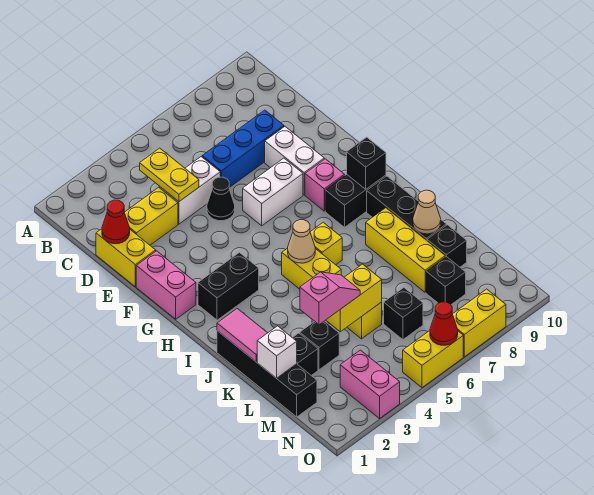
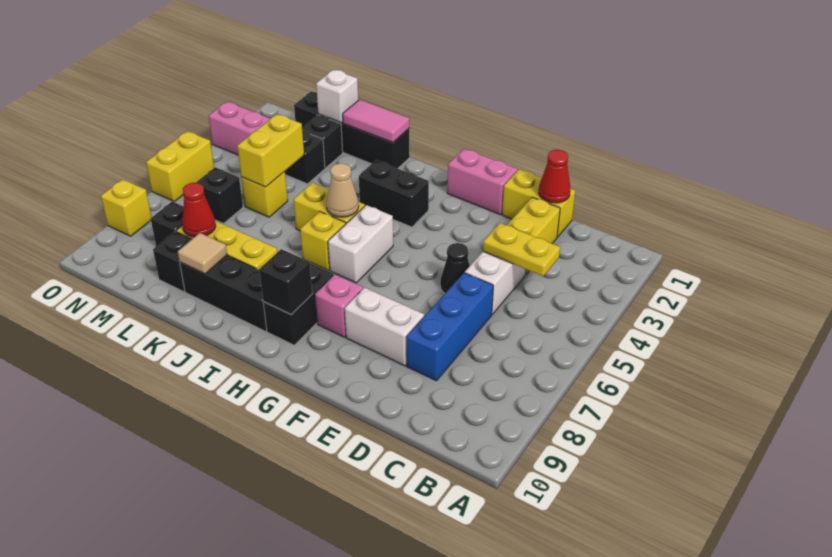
white brick F6:F7 level 1 -> white brick H5:H6 level 1
black brick H2:H3 level 1 -> black brick H3:I3 level 1
tan cone K9 level 2 -> tan tile K9 level 2
pink slope L3:L4 level 3 top 3 -> none
red cone O6 level 2 -> red cone L8 level 2
yellow brick O7:O8 level 1 -> yellow brick O8 level 1

